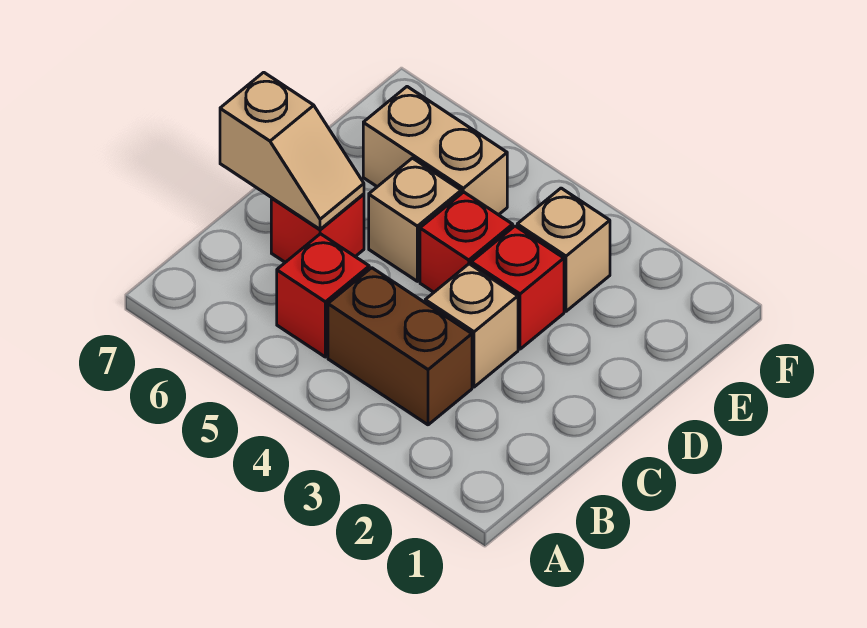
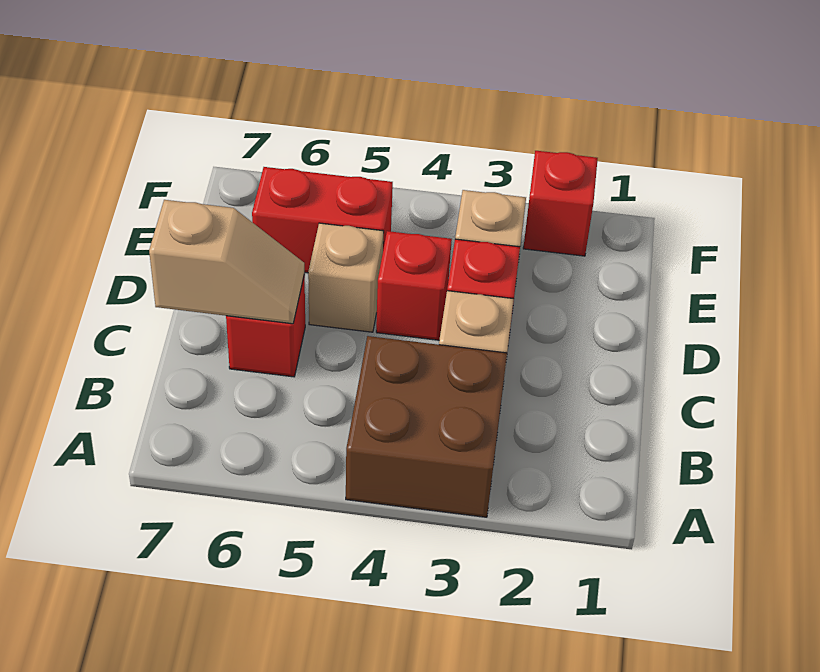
brown brick B3:B4 level 1 -> brown brick A3:B4 level 1
red brick B5 level 1 -> red brick F2 level 1
tan brick E5:E6 level 1 -> red brick E5:E6 level 1

